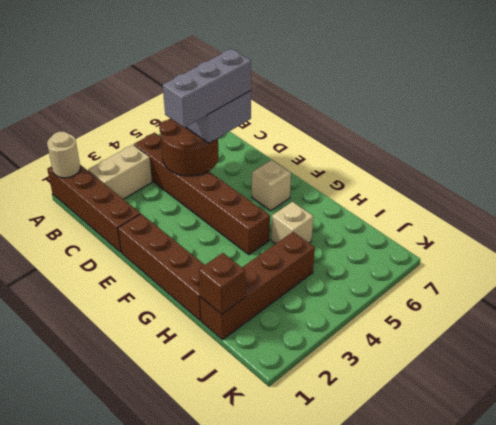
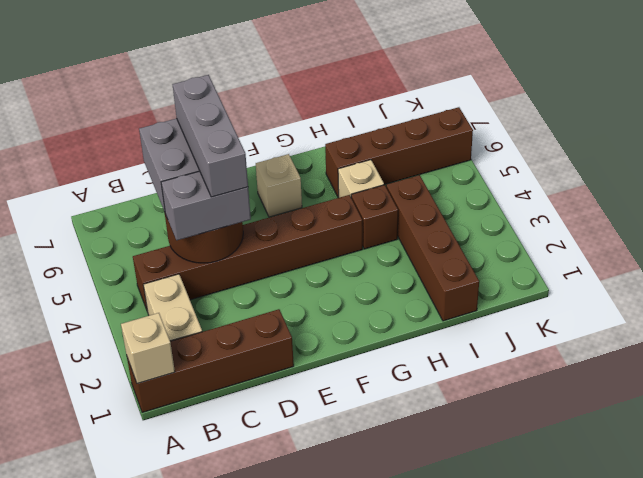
tan round brick A1 level 2 -> tan brick A1 level 2
none -> grey brick C4:D4 level 3
brown brick E1:H1 level 1 -> brown brick H6:K6 level 1
brown brick I1 level 2 -> brown brick H4 level 1

